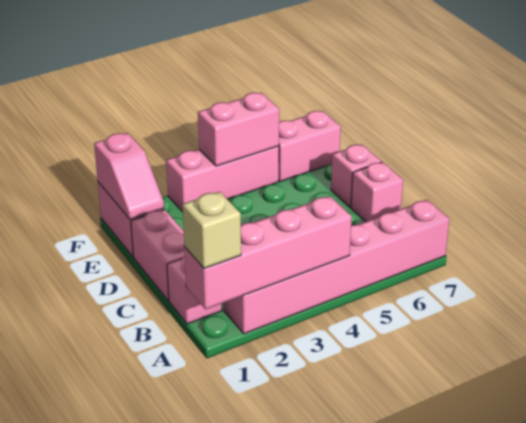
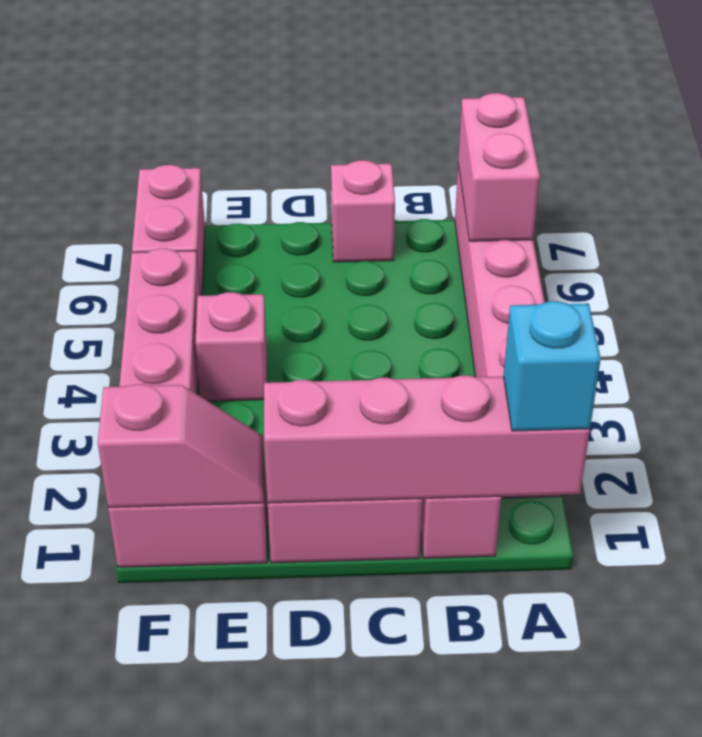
pink brick A1:A4 level 2 -> pink brick A1:D1 level 2
tan brick A1 level 3 -> cyan brick A1 level 3
pink brick D7 level 1 -> pink brick E4 level 1
pink brick F4:F5 level 2 -> pink brick A6:A7 level 2

